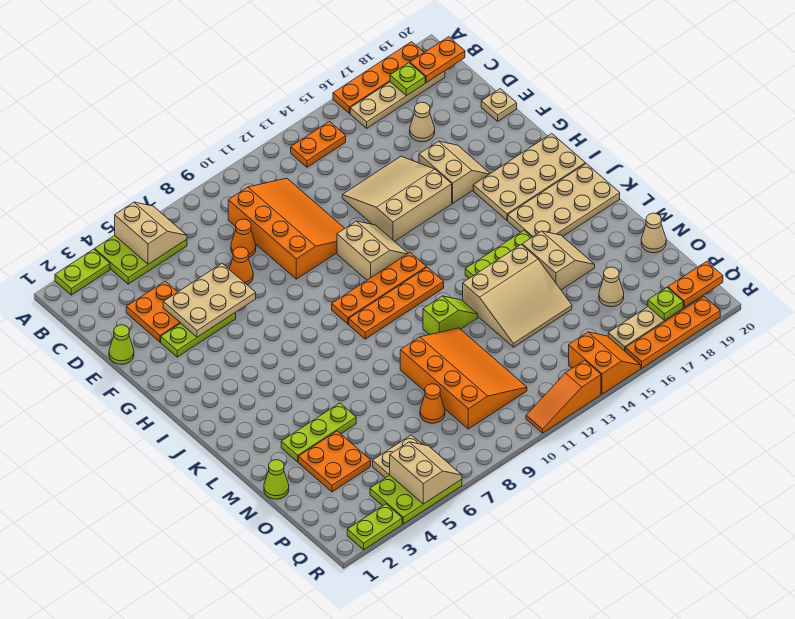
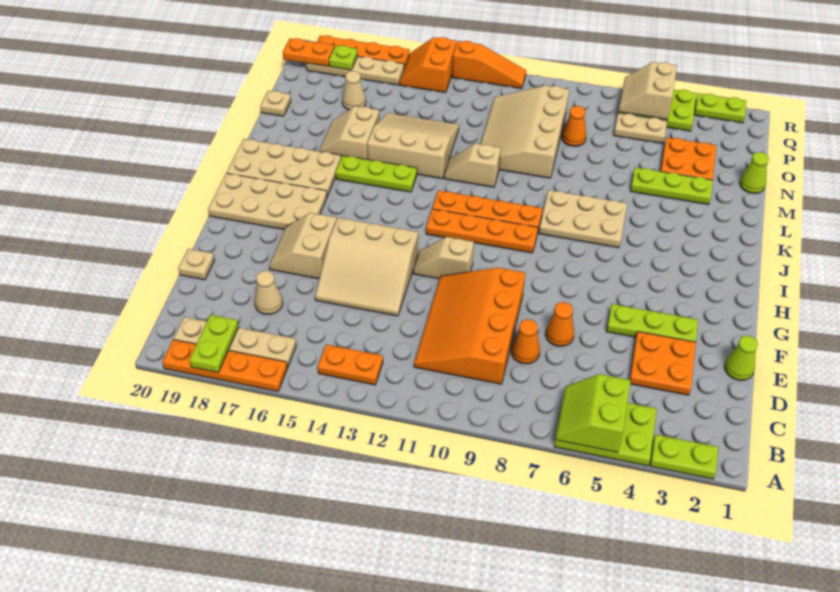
tan slope A5:B6 level 2 top 5 -> lime slope A5:B6 level 2 top 5
lime plate B18 level 2 -> lime plate A18:B18 level 2
orange plate B19:B20 level 2 -> none
tan plate E4:F6 level 2 -> tan plate J6:K8 level 1
tan slope G11:H12 level 1 top 11 -> tan slope G11:G12 level 1 top 11
lime slope L11:L12 level 1 top 11 -> tan slope L11:L12 level 1 top 11
orange slope M9:P11 level 1 top 9 -> tan slope M9:P11 level 1 top 9
tan cone N20 level 1 -> tan plate N20 level 1

